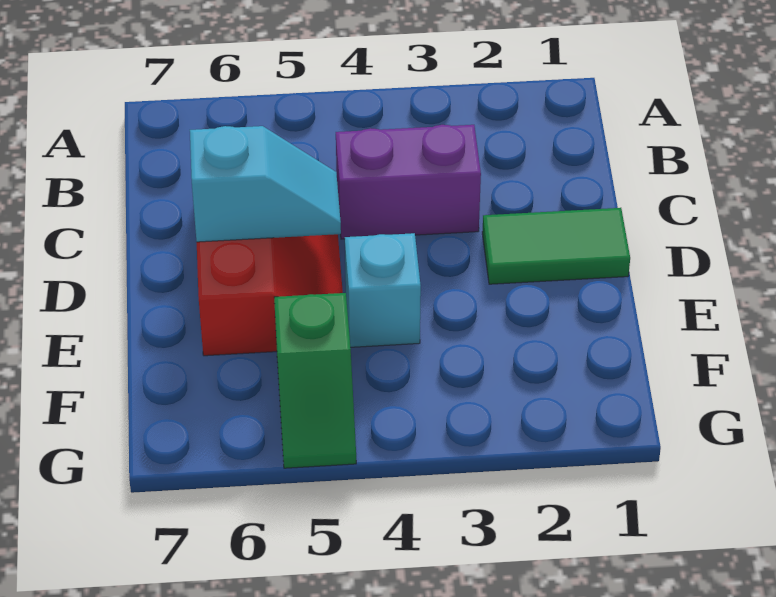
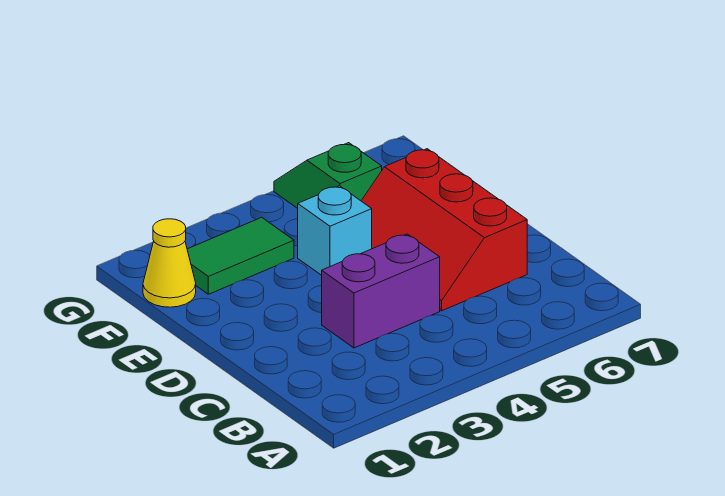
green tile D1:D2 level 1 -> green tile F2:F3 level 1
cyan slope D5:D6 level 2 top 6 -> none
none -> yellow cone F1 level 1

